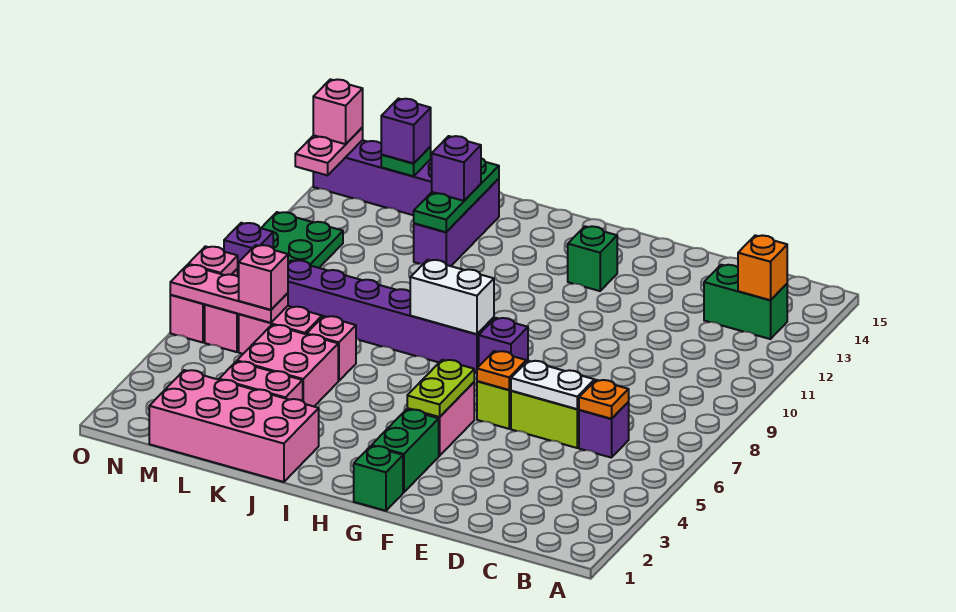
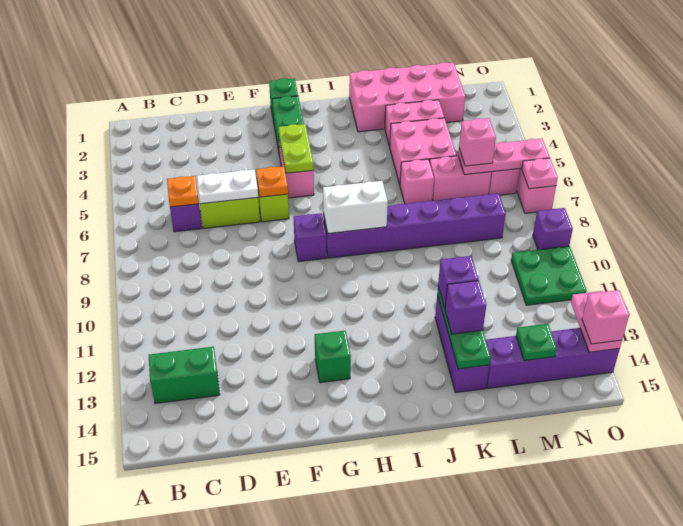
orange brick B13 level 2 -> none
purple brick M14 level 3 -> purple brick K12 level 3

